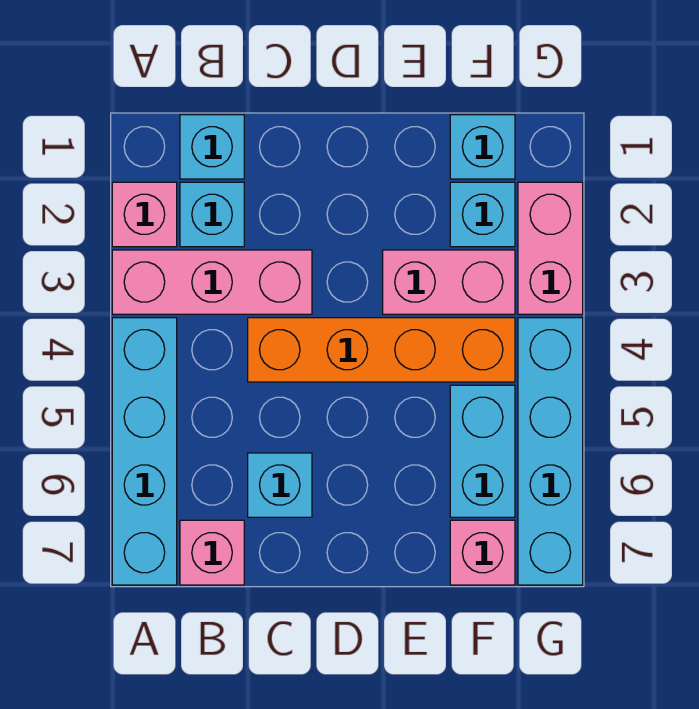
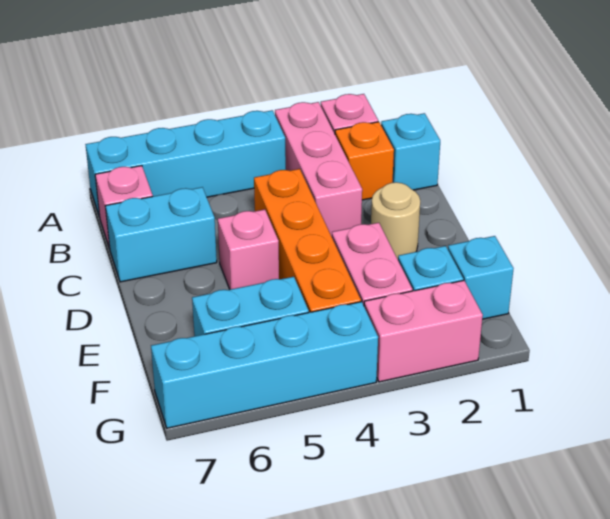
cyan brick B2 level 1 -> orange brick B2 level 1
cyan brick C6 level 1 -> cyan brick C6:C7 level 1
none -> tan round brick D2 level 1
pink brick F7 level 1 -> pink brick D5 level 1

